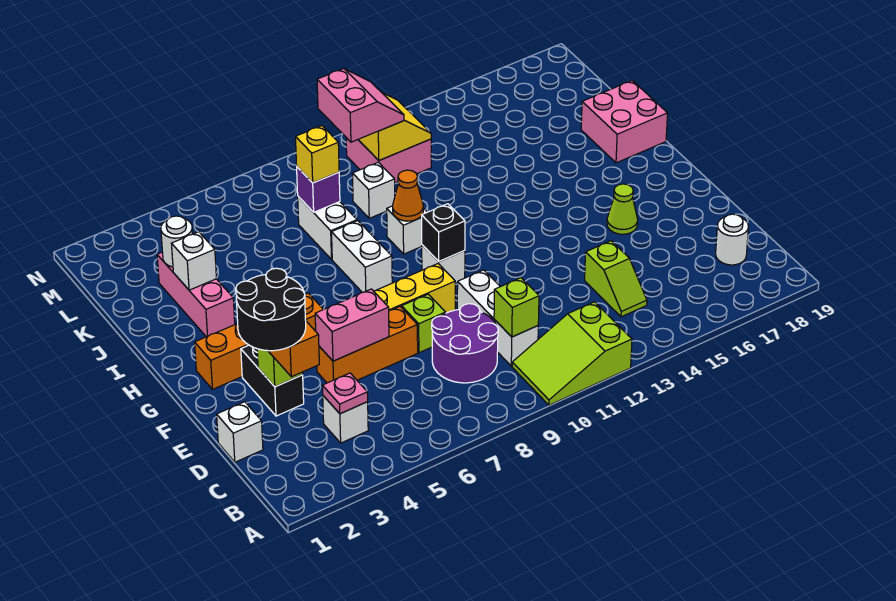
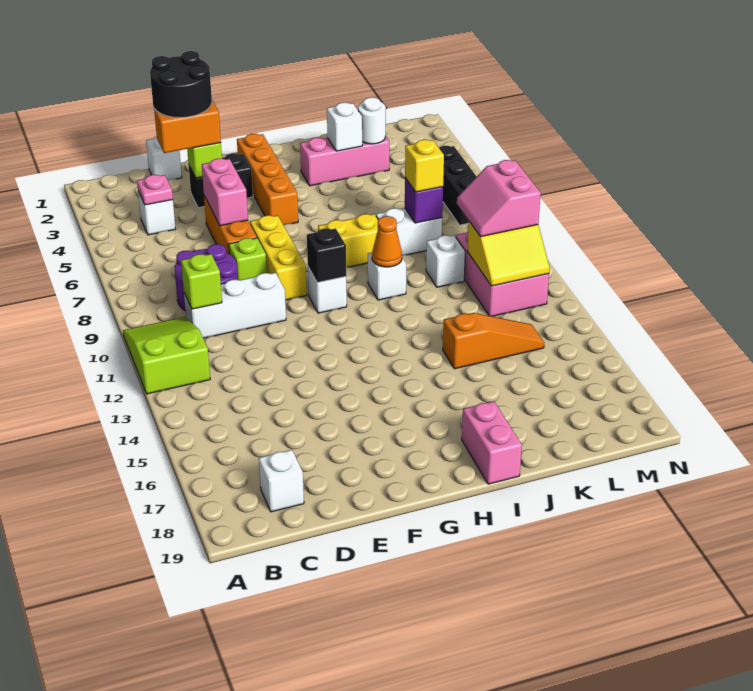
lime slope C14:D14 level 1 top D -> none
white round brick C18 level 1 -> white brick C18 level 1
lime cone F16 level 1 -> none
white brick H8:I8 level 1 -> yellow brick H8:I8 level 1
pink brick I18:J19 level 1 -> pink brick I18:I19 level 1
none -> orange slope J14:L14 level 1 top J
pink slope L10:M11 level 3 top 10 -> pink slope L10:M11 level 3 top M
pink brick L11:M12 level 1 -> pink brick L10:M12 level 1
none -> black brick M5:M7 level 1

